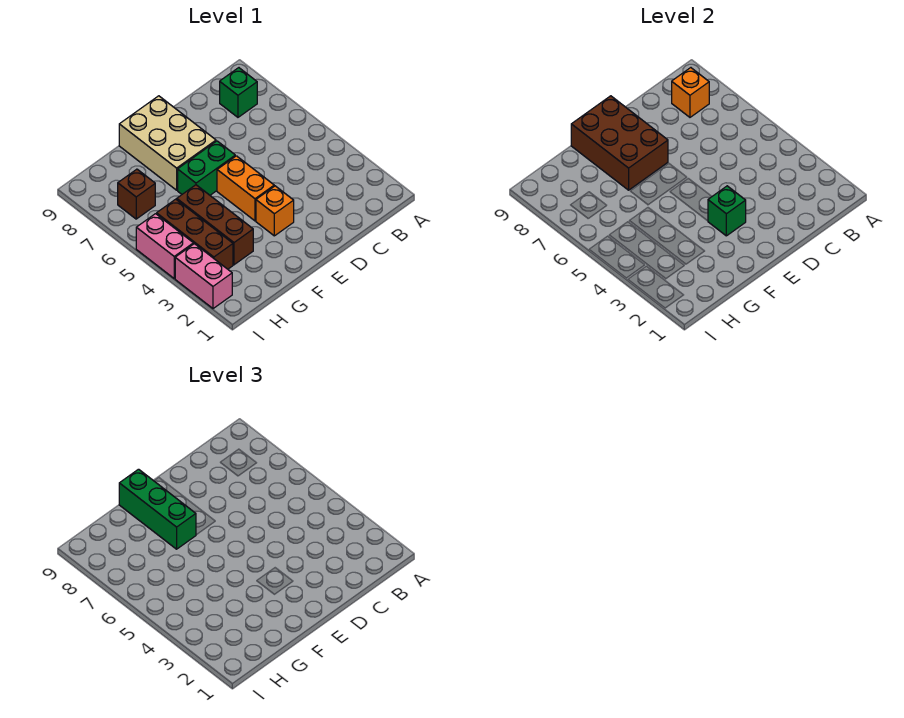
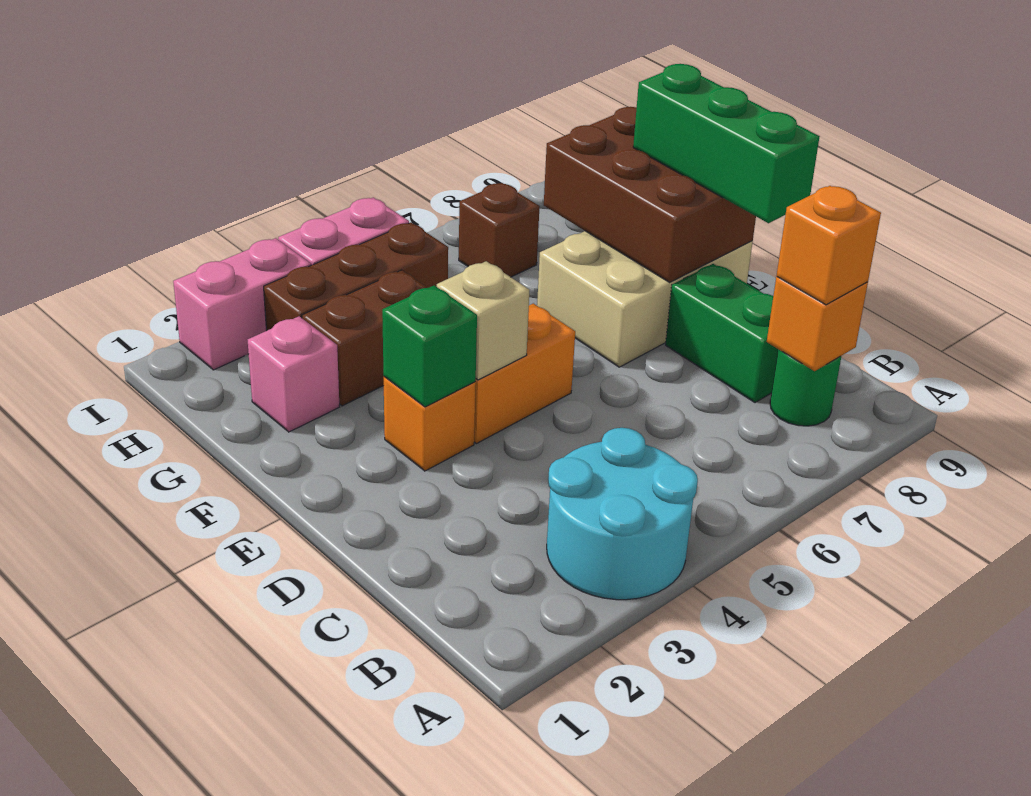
none -> cyan round brick A3:B4 level 1
green brick B8 level 1 -> green round brick B8 level 1
none -> orange brick B8 level 3
none -> tan brick E4 level 2
green brick E6:F6 level 1 -> green brick C8:D8 level 1
brown brick E7:F9 level 2 -> brown brick E8:G9 level 2
green brick F7:F9 level 3 -> green brick D9:F9 level 3
none -> pink brick G2 level 1
brown brick G3:G5 level 1 -> brown brick G3:G4 level 1

